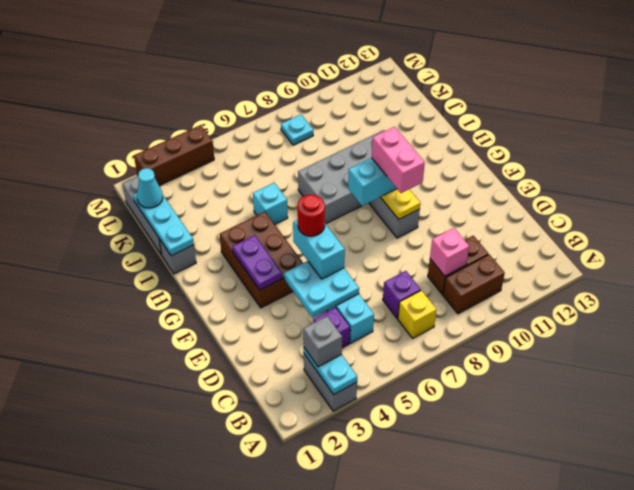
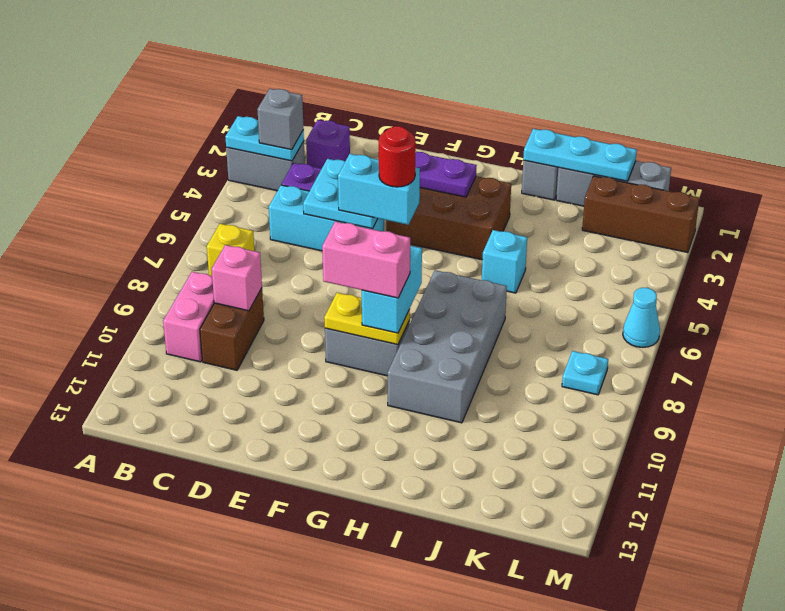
brown brick B9:B10 level 1 -> pink brick B9:B10 level 1
purple brick C7 level 1 -> purple brick C2 level 1
cyan cone K1 level 3 -> cyan cone M6 level 1
brown brick M2:M4 level 1 -> brown brick K2:M2 level 1

